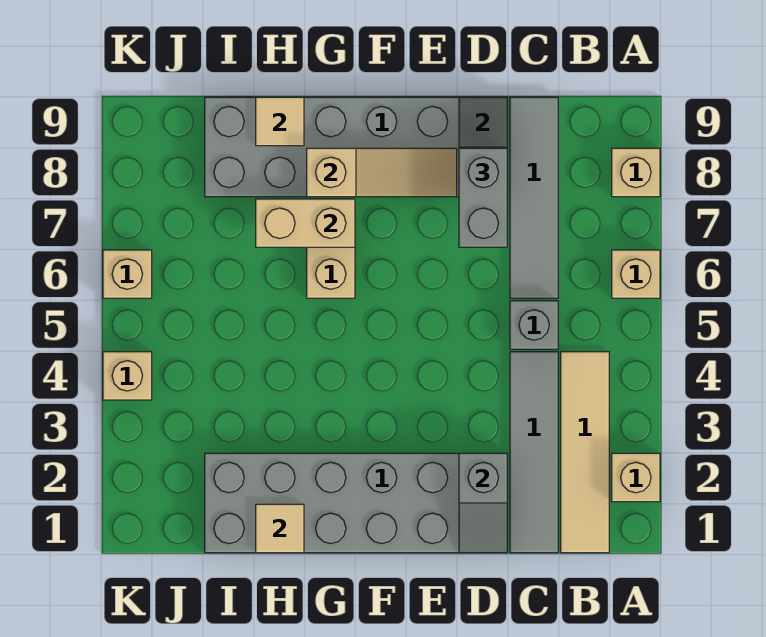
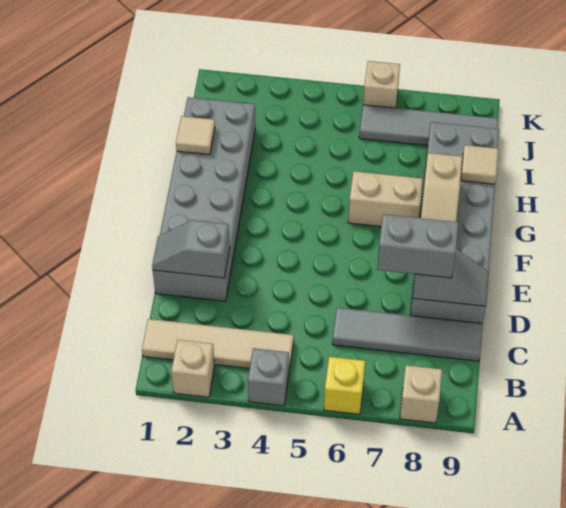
tan brick A6 level 1 -> yellow brick A6 level 1
grey tile C1:C4 level 1 -> grey tile J6:J9 level 1
grey brick C5 level 1 -> grey brick A4 level 1
tan brick G7:H7 level 2 -> none
tan brick K4 level 1 -> none

